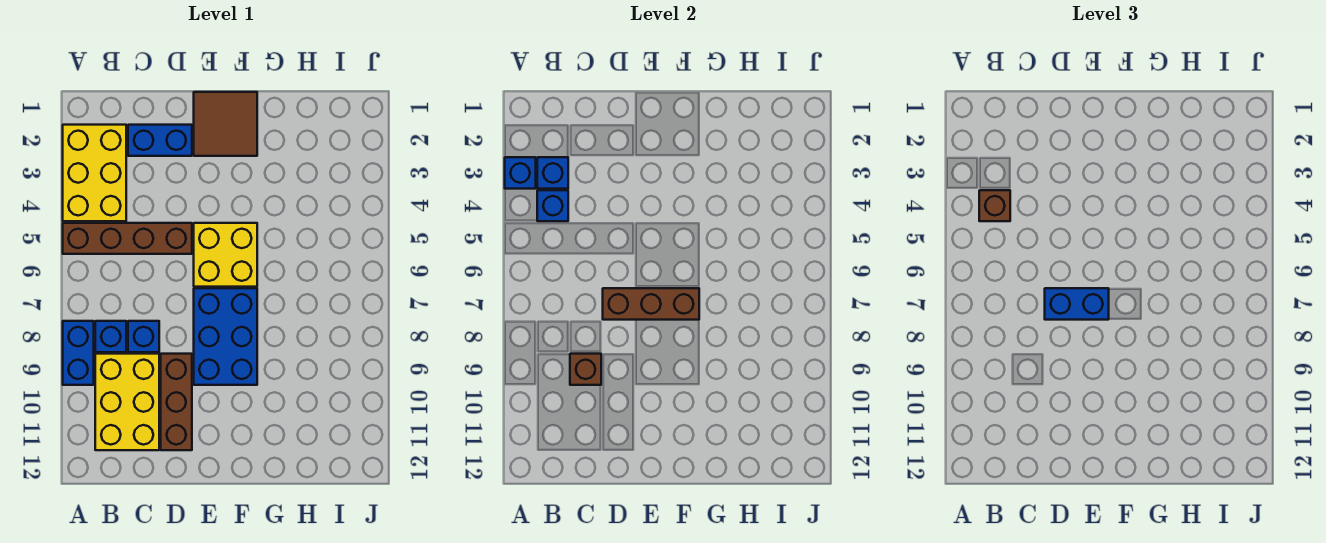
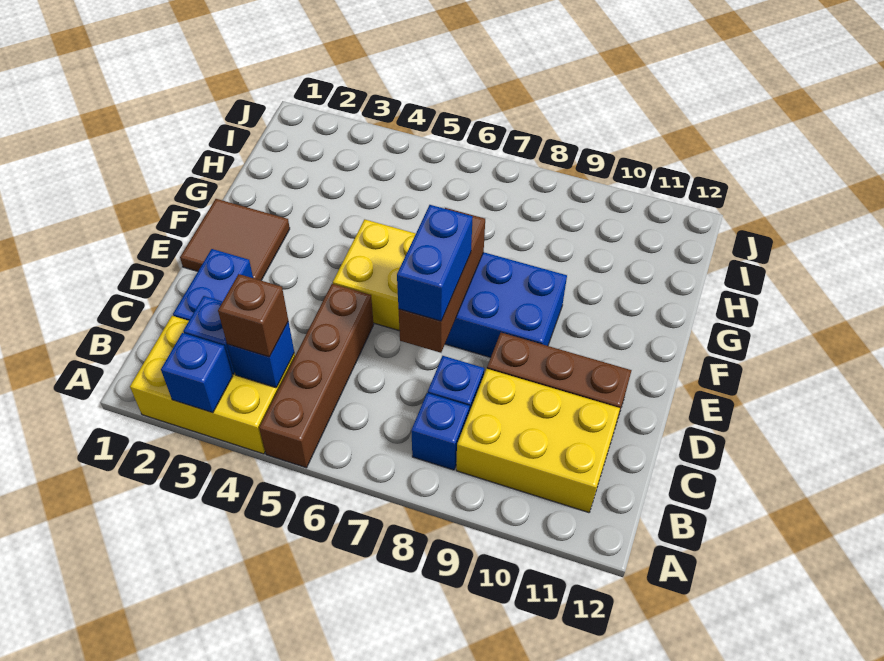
blue brick A8:A9 level 1 -> none
brown brick C9 level 2 -> none

